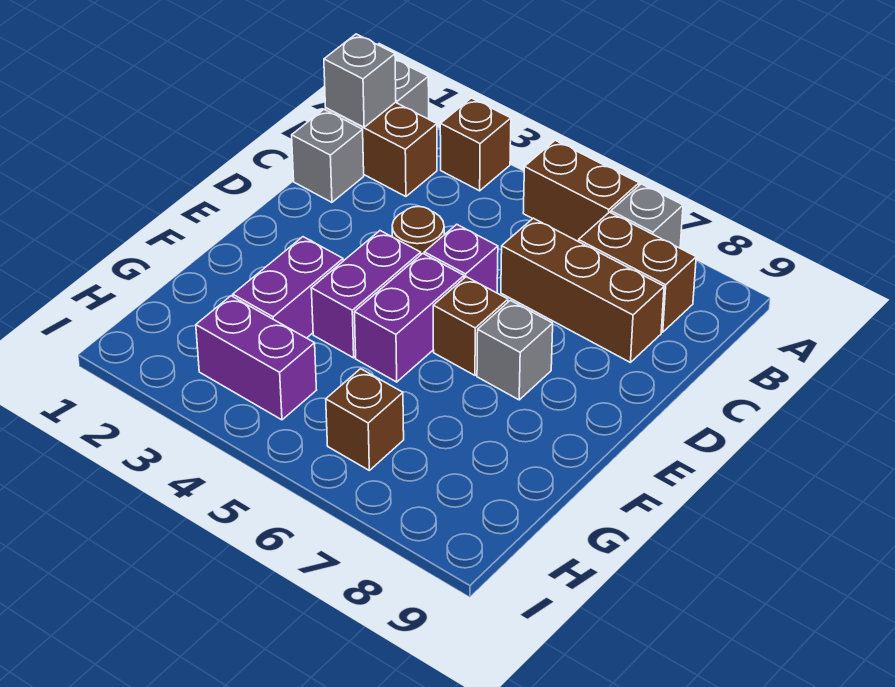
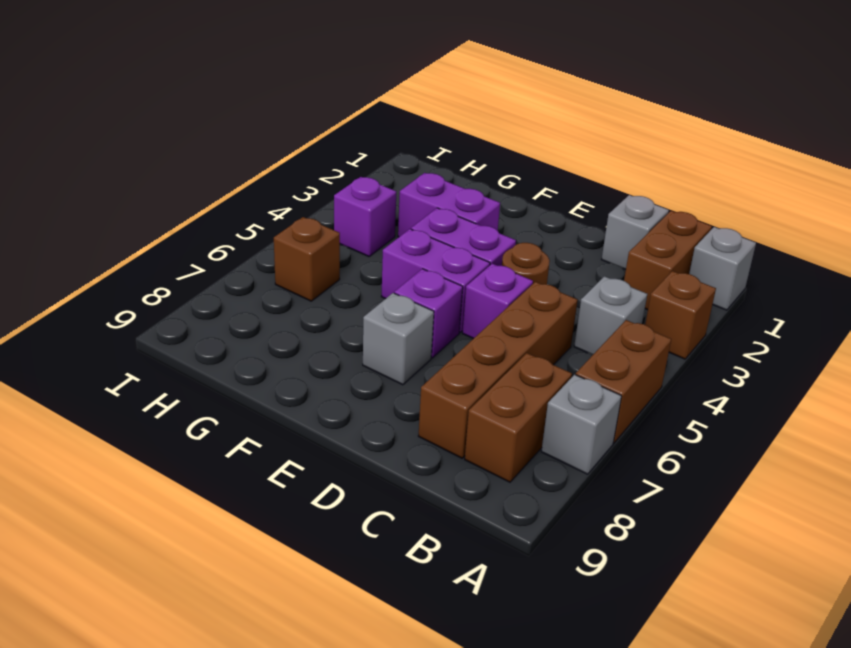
grey brick B1 level 2 -> grey brick B4 level 1
brown brick C6:C8 level 1 -> brown brick C5:C8 level 1
brown brick E6 level 1 -> purple brick E6 level 1
purple brick H3:H4 level 1 -> purple brick H4 level 1

